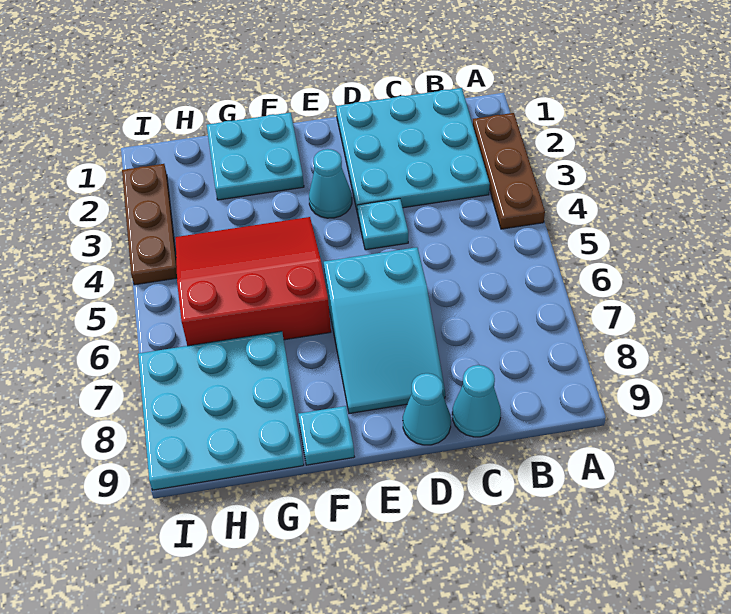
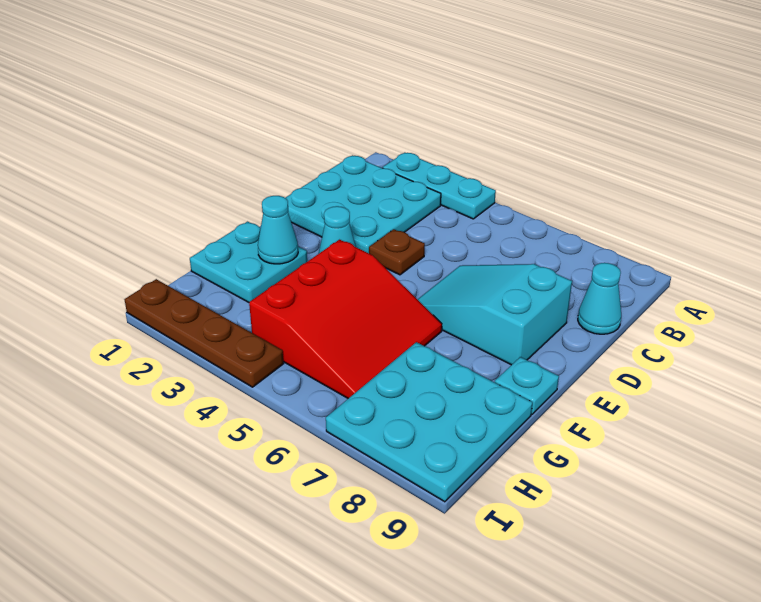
brown plate A2:A4 level 1 -> cyan plate A2:A4 level 1
cyan plate D4 level 1 -> brown plate D4 level 1
cyan slope D6:E8 level 1 top 6 -> cyan slope D6:E8 level 1 top 8
cyan cone D9 level 1 -> cyan cone F2 level 2
red slope F4:H6 level 1 top 6 -> red slope F4:H6 level 1 top 4
brown plate I2:I4 level 1 -> brown plate I1:I4 level 1

